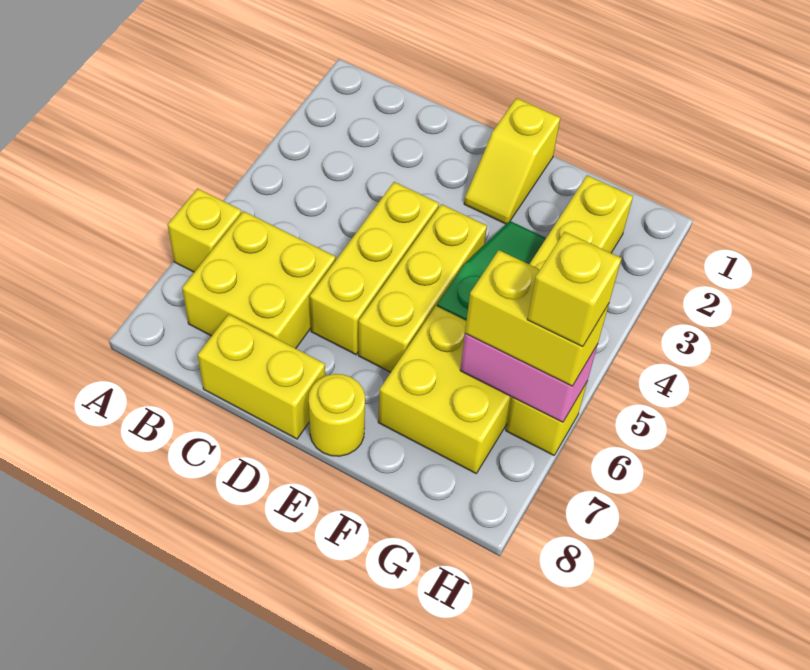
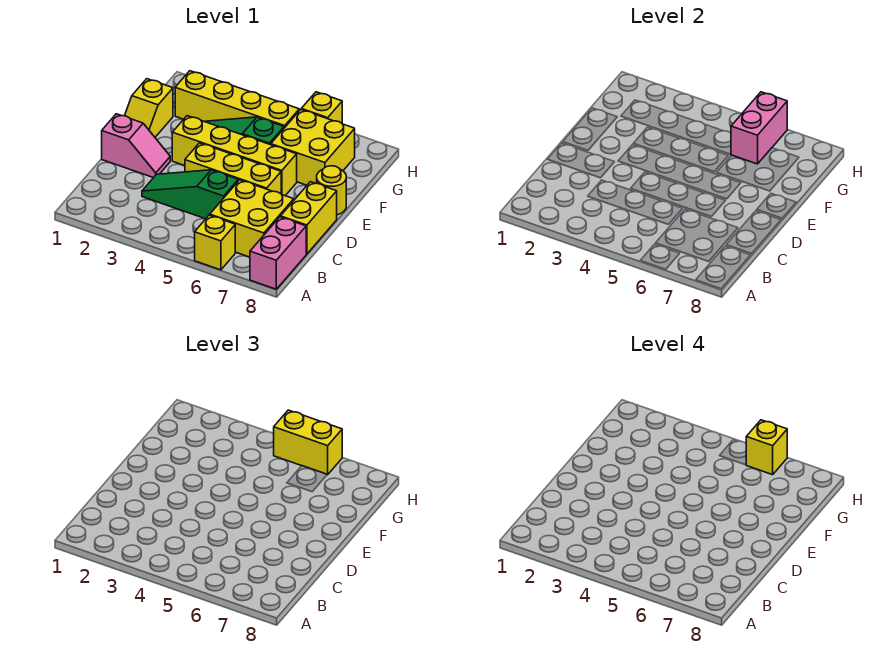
none -> pink brick A8:B8 level 1
none -> green slope C3:C5 level 1 top 5
none -> pink slope D1:D2 level 1 top 1
yellow slope E1:E2 level 1 top 1 -> yellow slope E1:F1 level 1 top F
yellow brick E4:E6 level 1 -> yellow brick E3:E6 level 1
yellow brick G6:H6 level 3 -> yellow brick H5:H6 level 3

